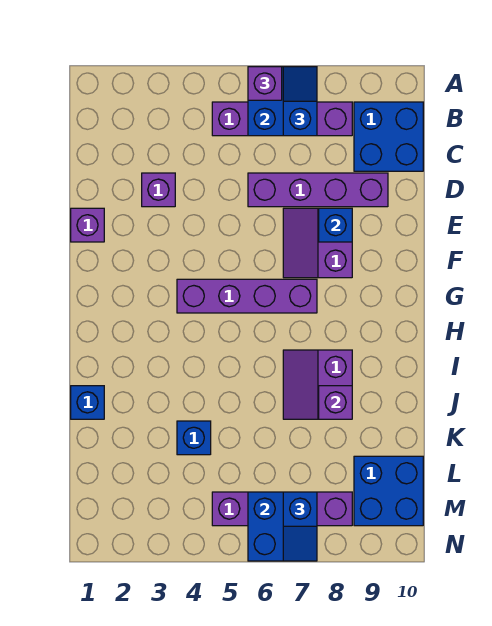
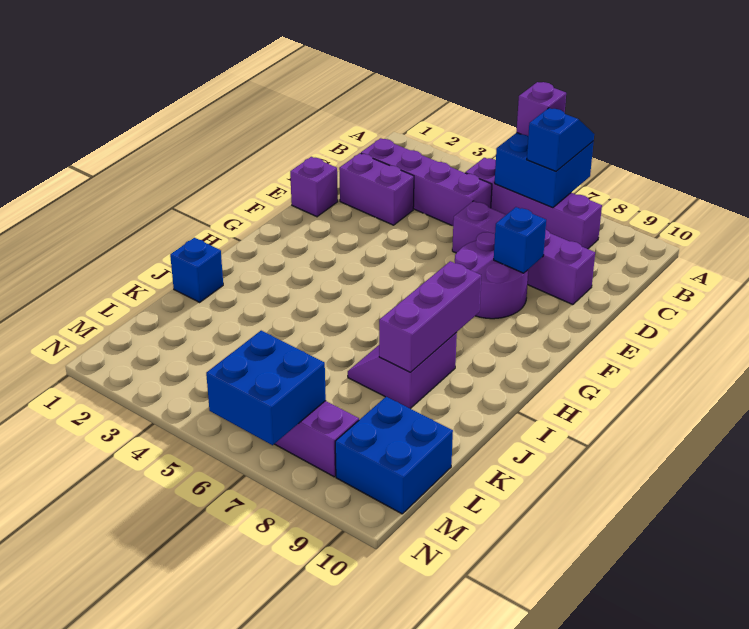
blue brick B9:C10 level 1 -> none
purple brick D3 level 1 -> purple brick D2:D3 level 1
purple slope E7:F8 level 1 top 8 -> purple round brick E7:F8 level 1
purple brick G4:G7 level 1 -> purple brick C2:C5 level 1
purple brick J8 level 2 -> purple brick H8:J8 level 2
blue brick K4 level 1 -> none
blue slope M7:N7 level 3 top M -> none

